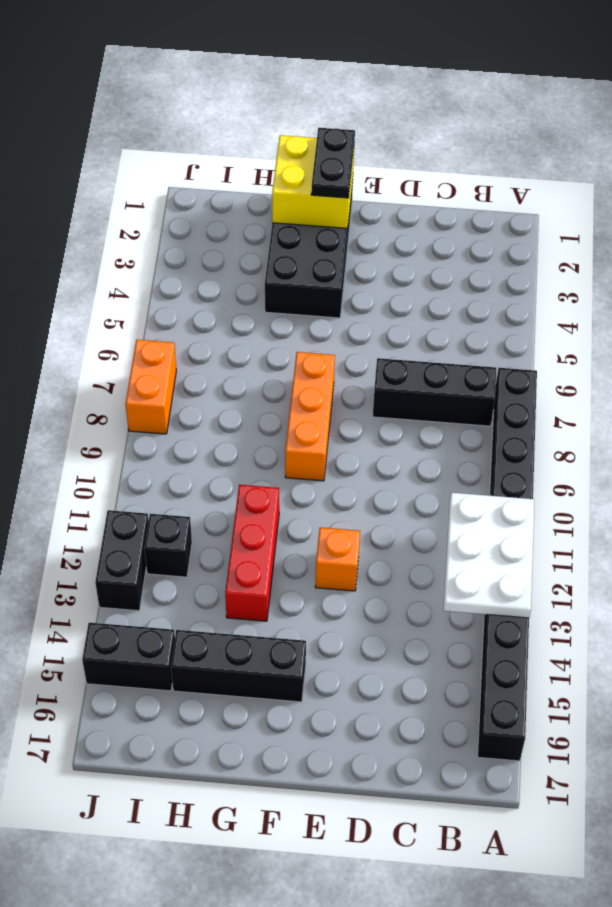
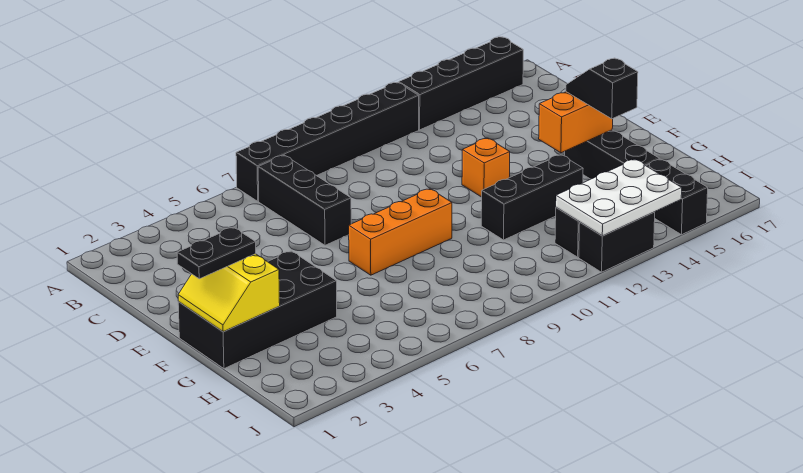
white plate A11:B13 level 2 -> white plate I12:J14 level 2
yellow brick F1:G2 level 2 -> yellow slope F1:G2 level 2 top 2
none -> black slope F15:G15 level 3 top G
red brick G11:G13 level 1 -> black brick G11:G13 level 1
orange brick J7:J8 level 1 -> orange brick F14:F15 level 2

